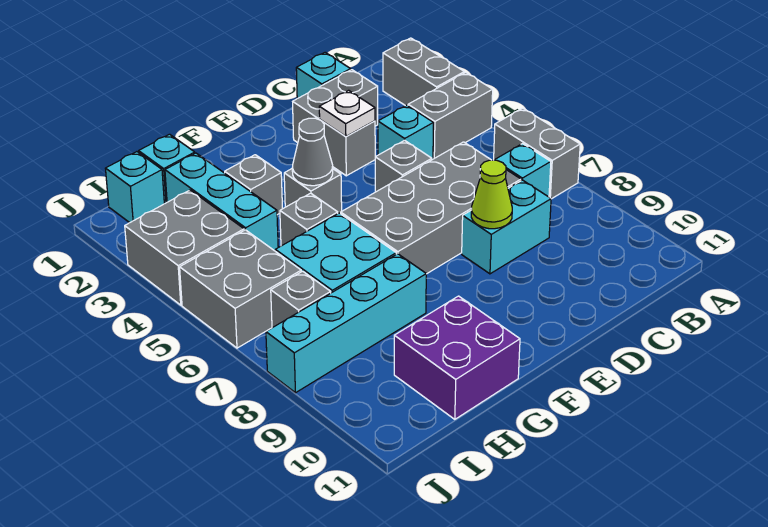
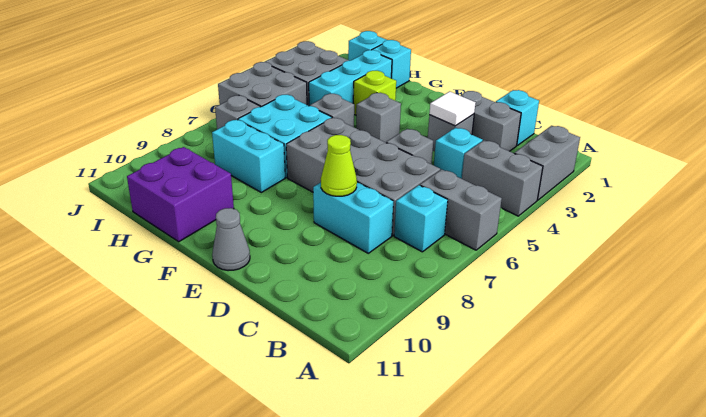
grey brick A6:A7 level 1 -> grey brick A6:B6 level 1
white plate D3 level 2 -> white tile D3 level 2
grey cone F4 level 2 -> grey cone E11 level 1
grey brick G3 level 1 -> lime brick G3 level 1
cyan brick G8:J8 level 1 -> cyan brick G8:H8 level 1

